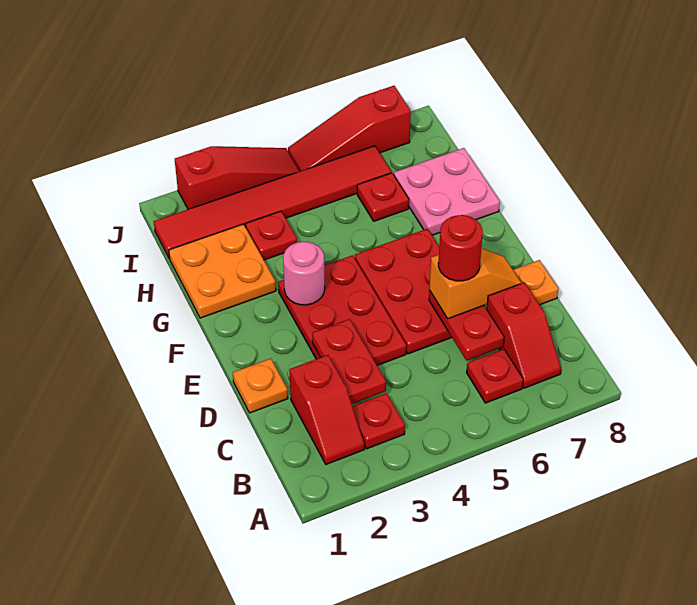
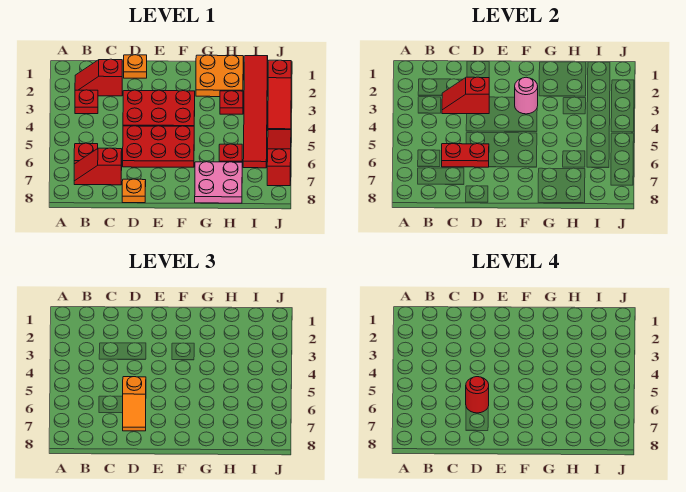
red plate C3:D3 level 2 -> red slope C3:D3 level 2 top D

